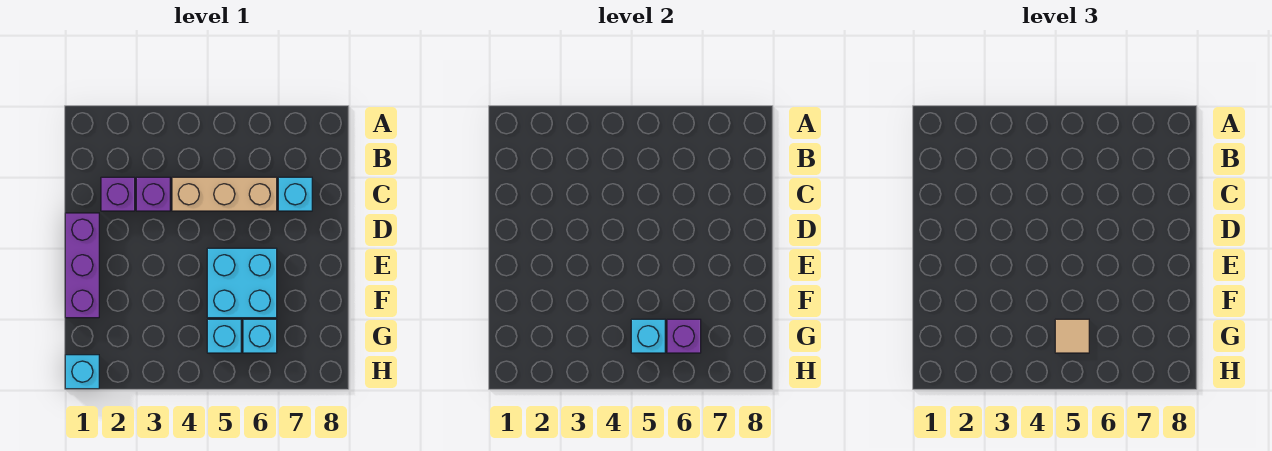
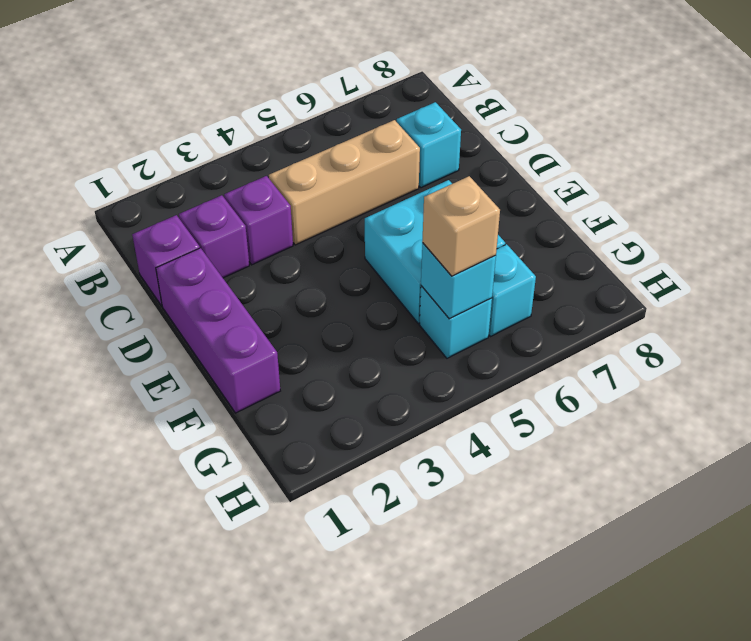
tan tile G5 level 3 -> tan brick G5 level 3
purple brick G6 level 2 -> purple brick C1 level 1
cyan brick H1 level 1 -> none

